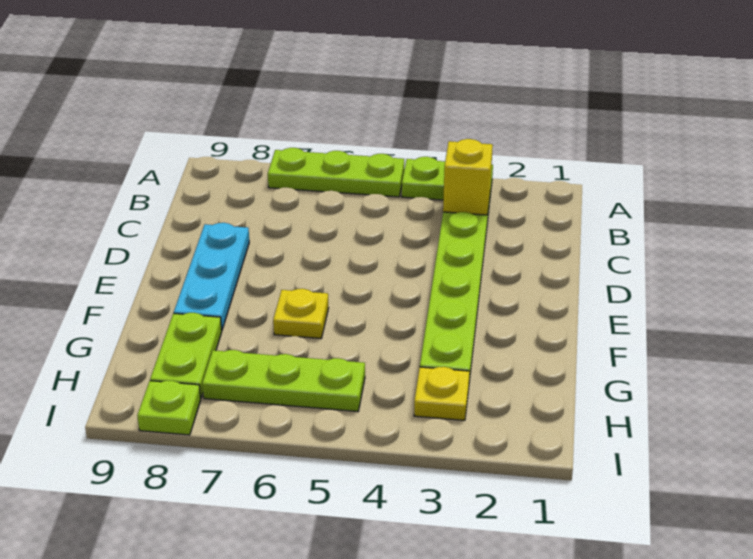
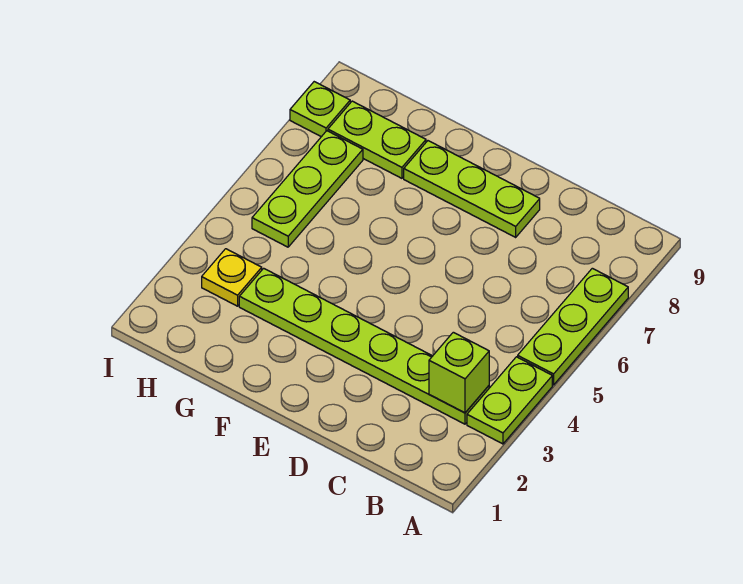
yellow brick B3 level 2 -> lime brick B3 level 2
cyan plate D8:F8 level 1 -> lime plate D8:F8 level 1
yellow plate F6 level 1 -> none

